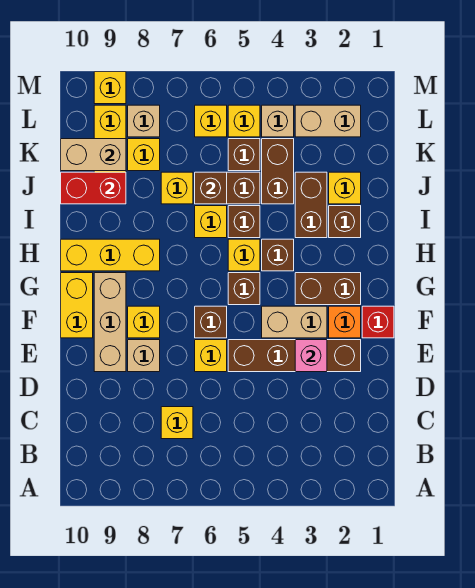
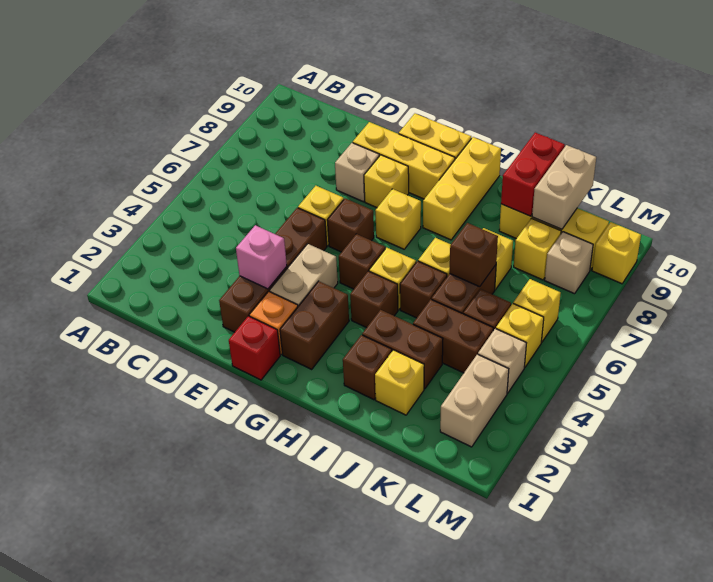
yellow brick C7 level 1 -> yellow brick G7 level 1
tan brick E9:G9 level 1 -> yellow brick E9:G9 level 1

